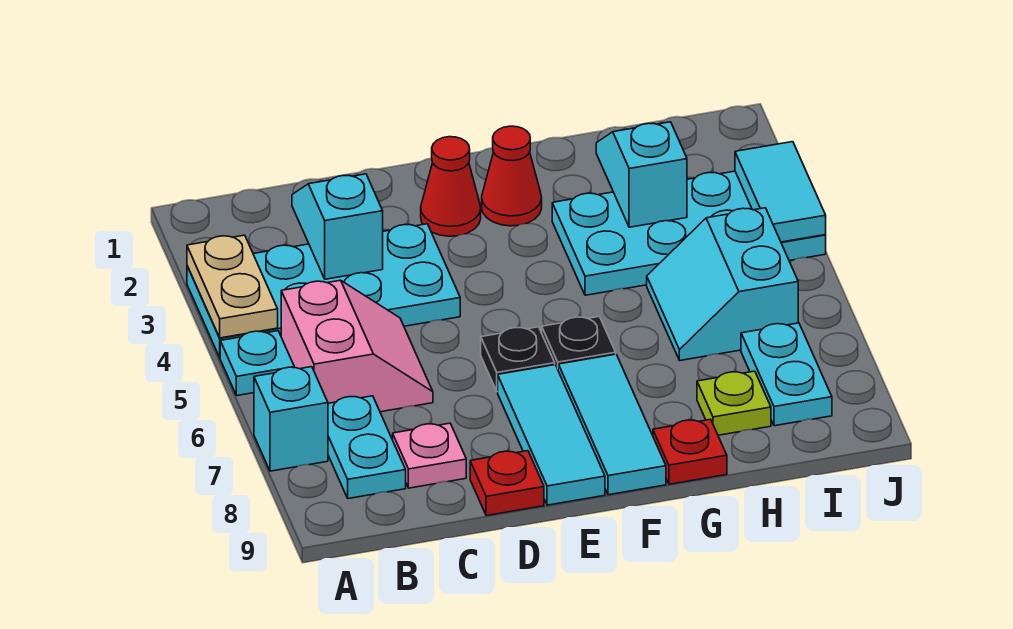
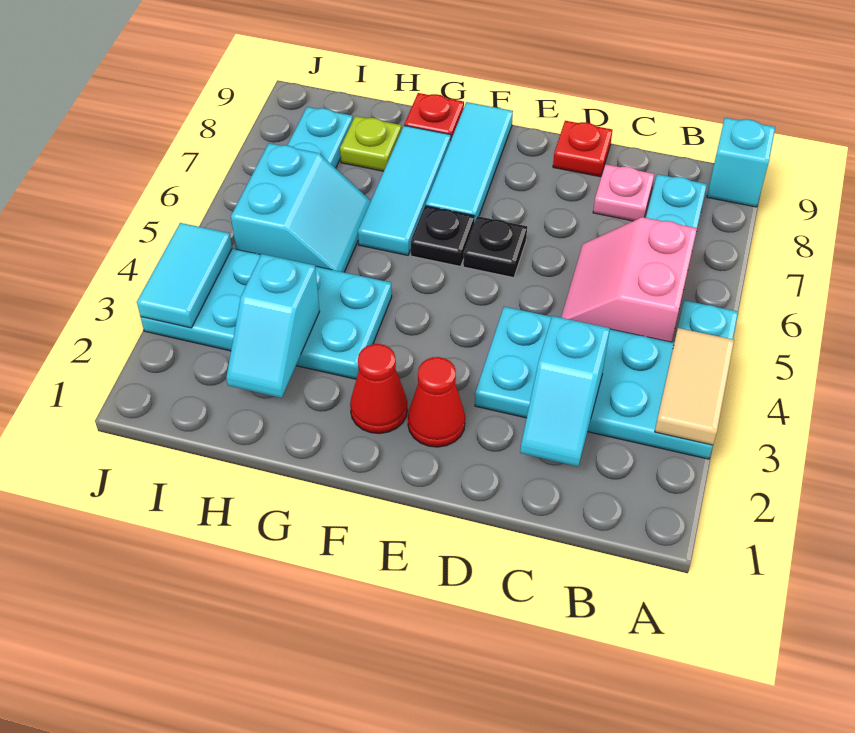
tan plate A3:A4 level 2 -> tan tile A3:A4 level 2
cyan brick A7 level 1 -> cyan brick A9 level 1
cyan tile E7:E9 level 1 -> cyan tile G6:G8 level 1

